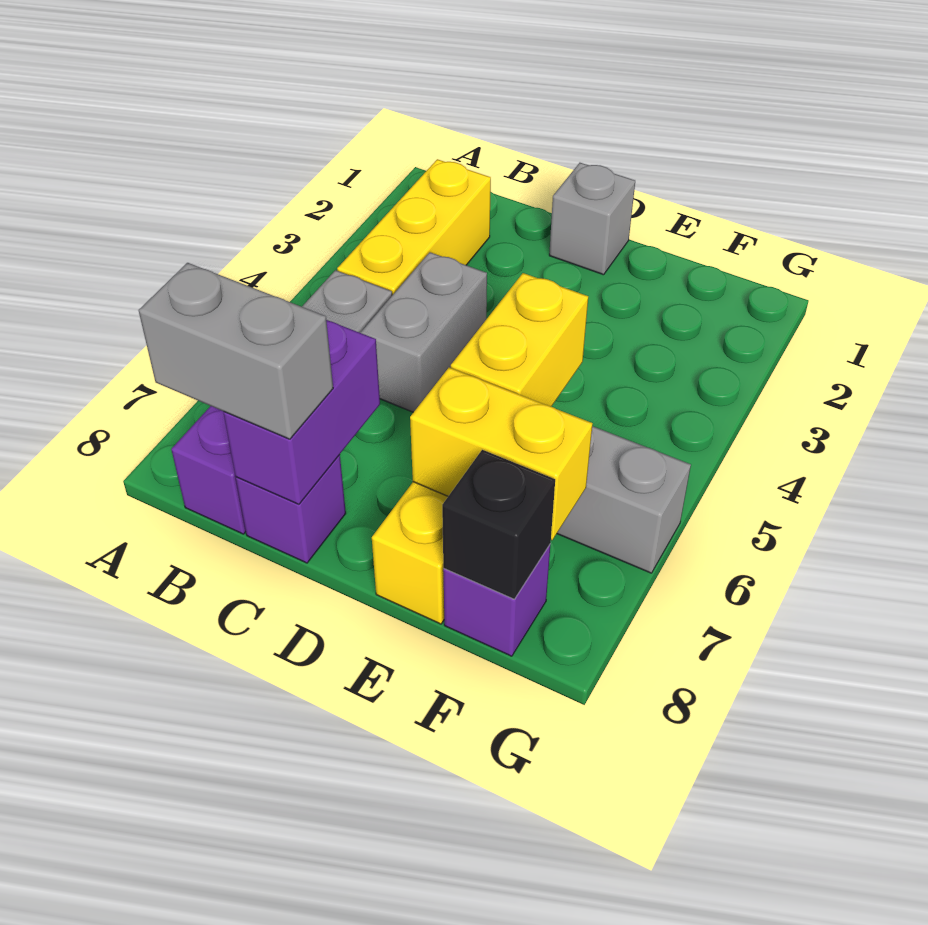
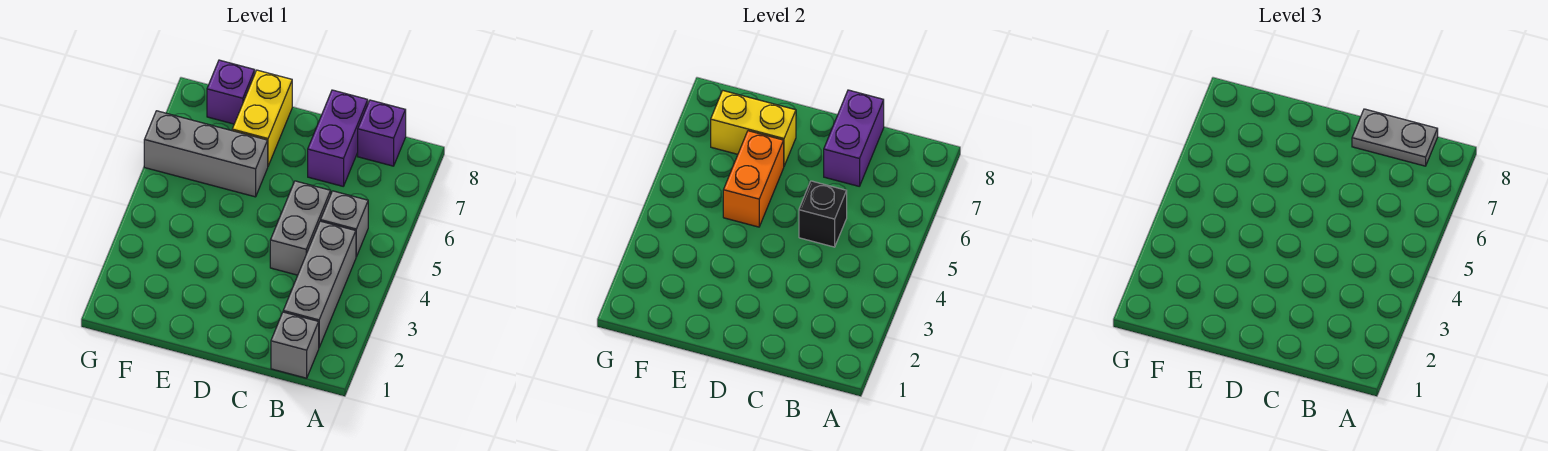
yellow brick B2:B4 level 1 -> grey brick B2:B4 level 1
grey brick B8:C8 level 3 -> grey plate B8:C8 level 3
purple brick C8 level 1 -> purple brick C7:C8 level 1
grey brick D1 level 1 -> grey brick B1 level 1
yellow brick E5:E6 level 2 -> orange brick E5:E6 level 2
black brick F8 level 2 -> black brick C5 level 2

